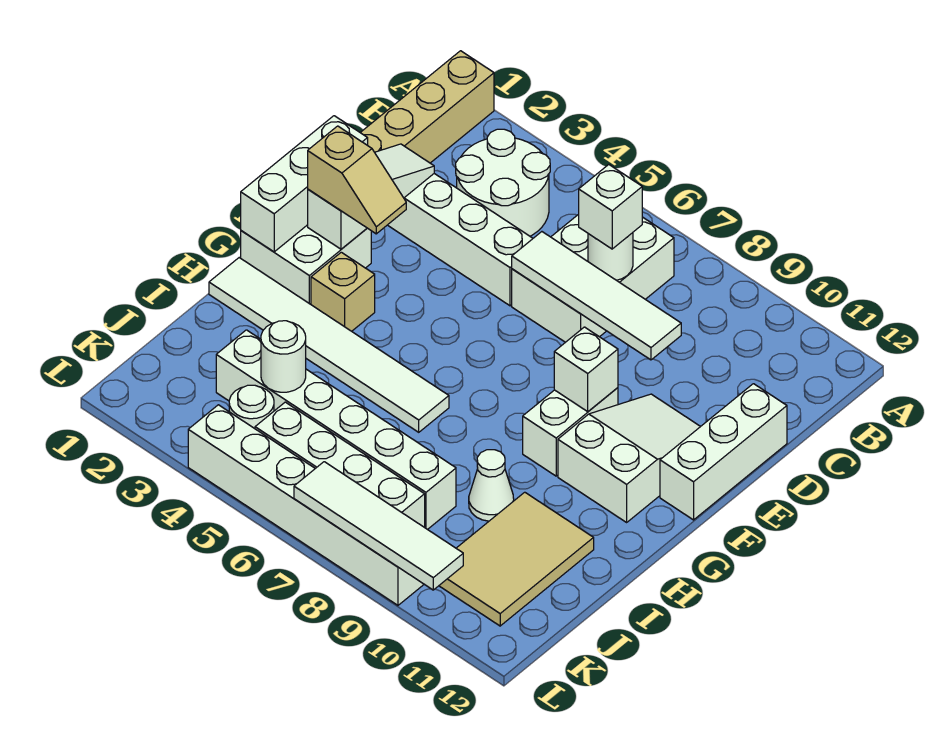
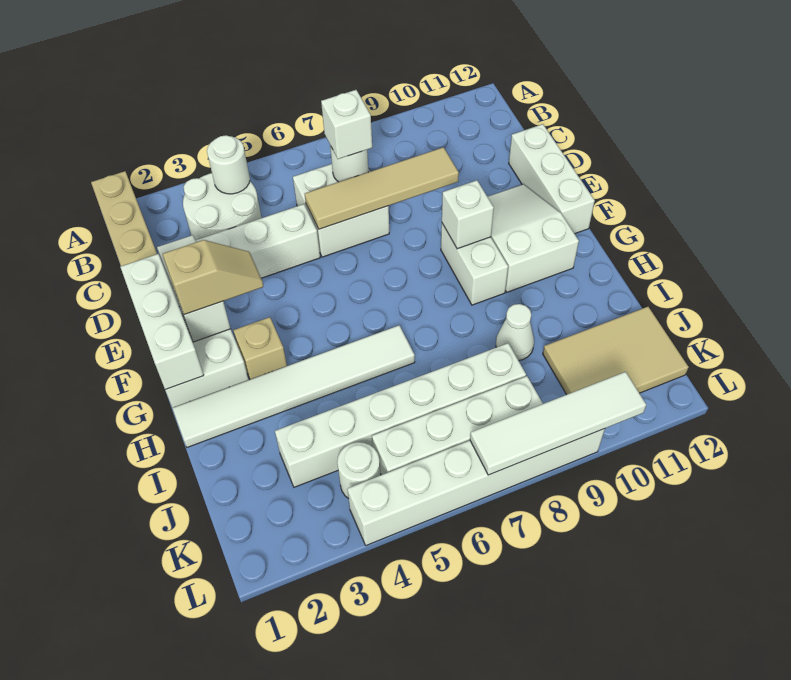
white brick B6:D7 level 1 -> white brick C6:D7 level 1
white tile D6:D9 level 2 -> tan tile D6:D9 level 2
tan tile I10:K11 level 1 -> tan tile J10:K12 level 1
white round brick J4 level 2 -> white round brick B4 level 2

